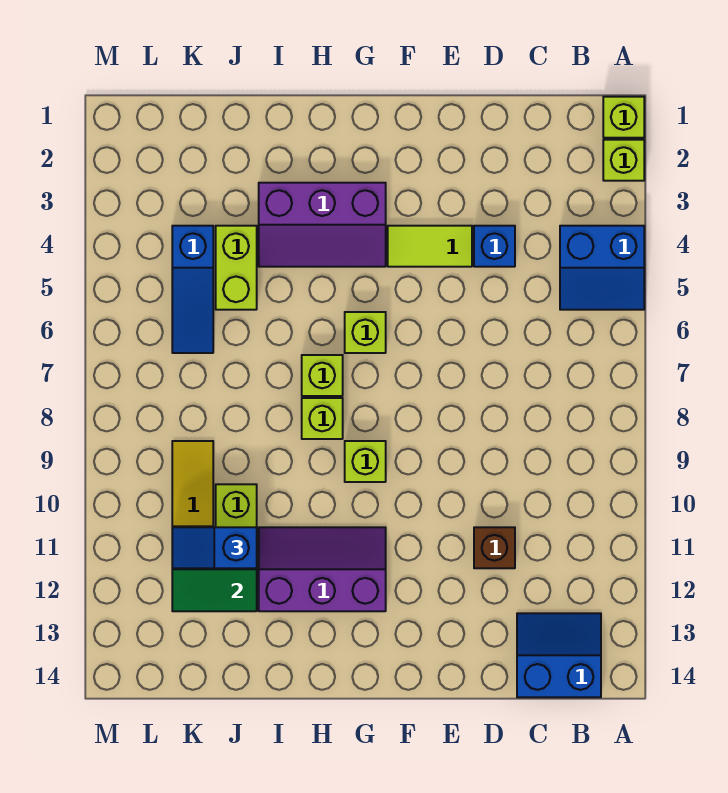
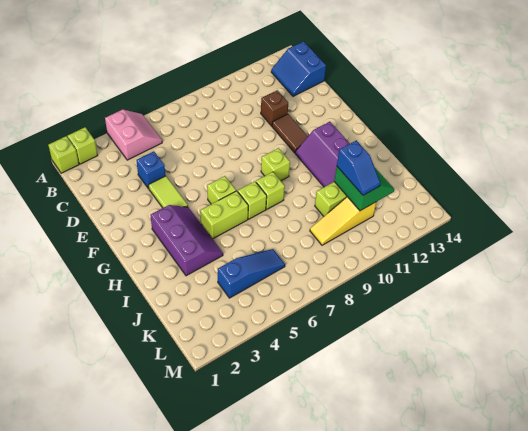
blue slope A4:B5 level 1 top 4 -> pink slope A4:B5 level 1 top 4
none -> brown tile E11:F11 level 1
lime brick J4:J5 level 1 -> lime brick H5:H6 level 1

